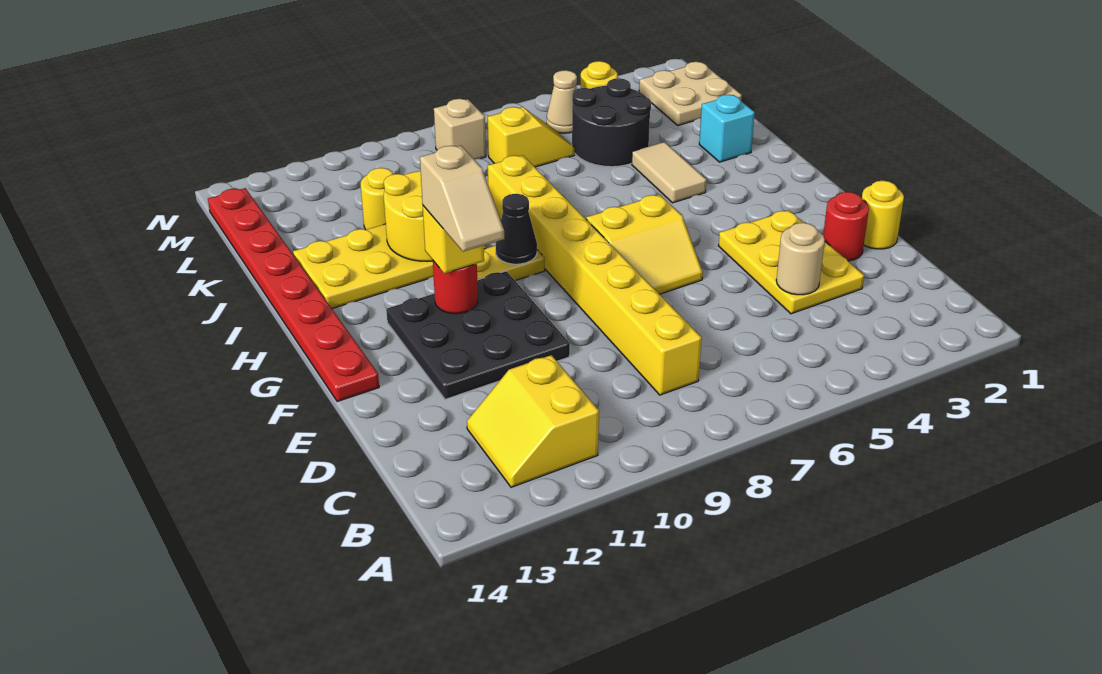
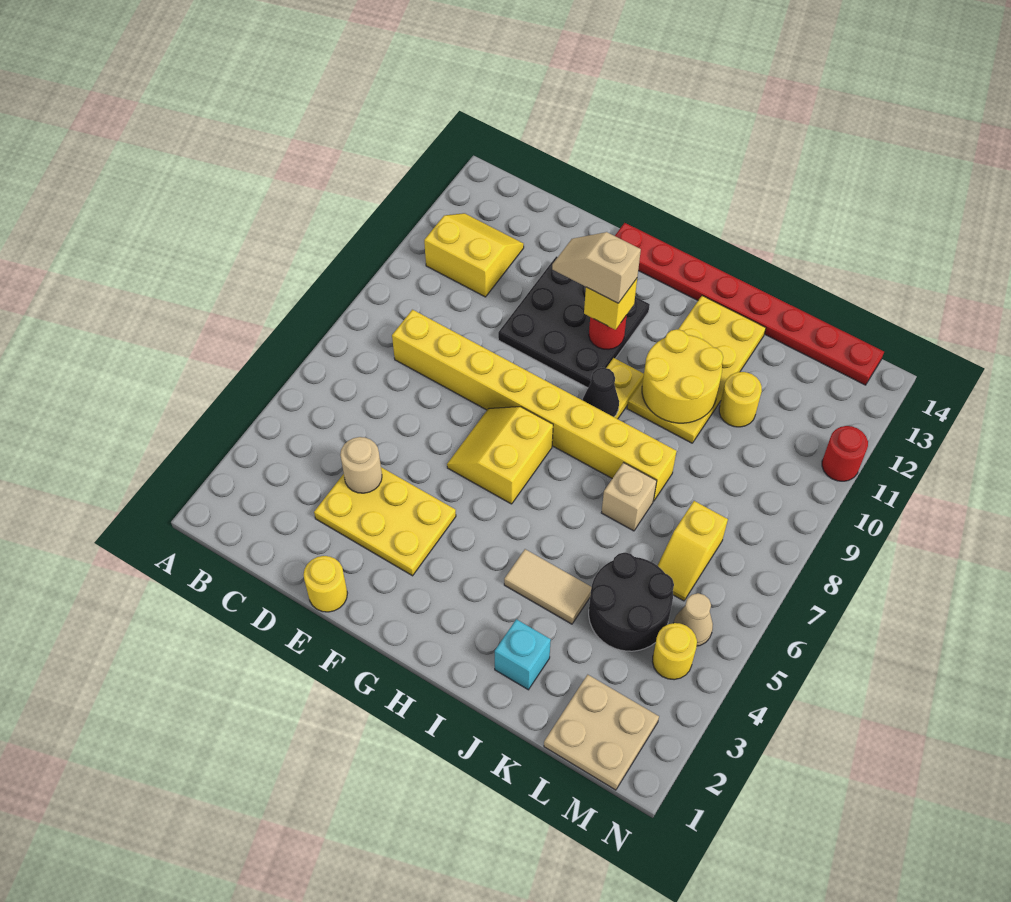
red round brick E2 level 1 -> red round brick N11 level 1
tan brick M8 level 1 -> tan brick J7 level 1

